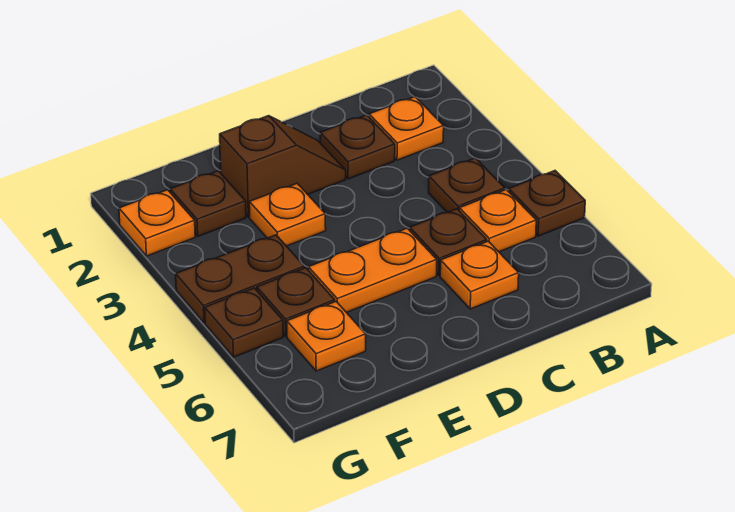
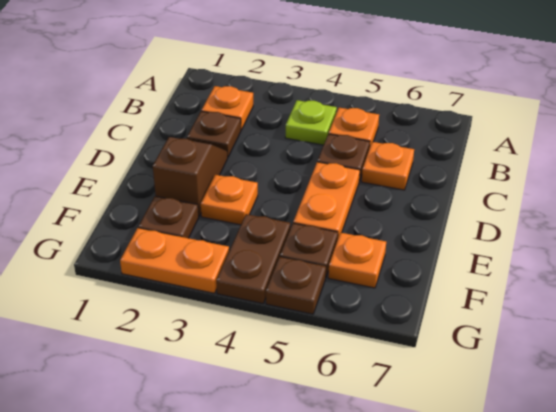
brown plate A5 level 1 -> none
brown plate B4 level 1 -> lime plate B4 level 1
orange plate G2 level 1 -> orange plate G2:G3 level 1

